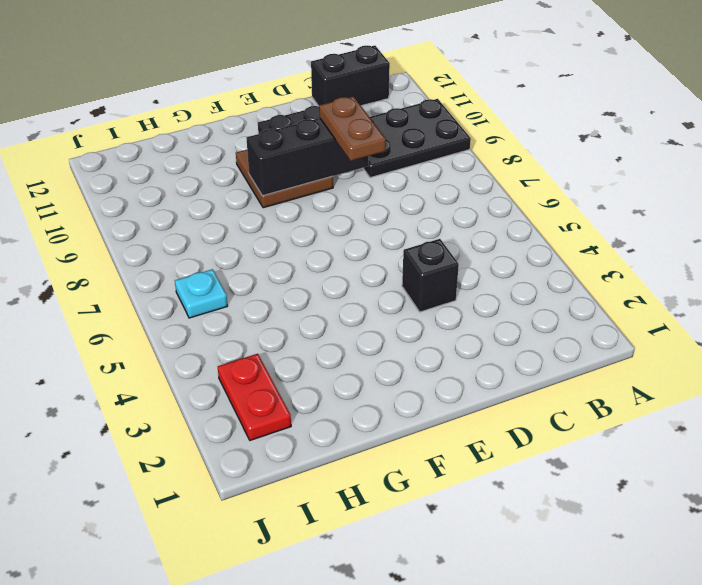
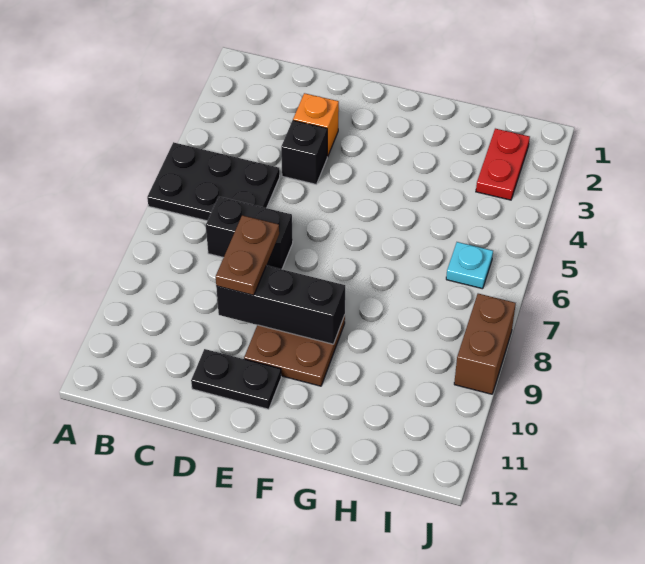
black plate A9:C10 level 1 -> black plate A5:C6 level 1
black brick B12:C12 level 1 -> black brick C7:D7 level 1
none -> orange brick D3 level 1
none -> brown brick J8:J9 level 1

